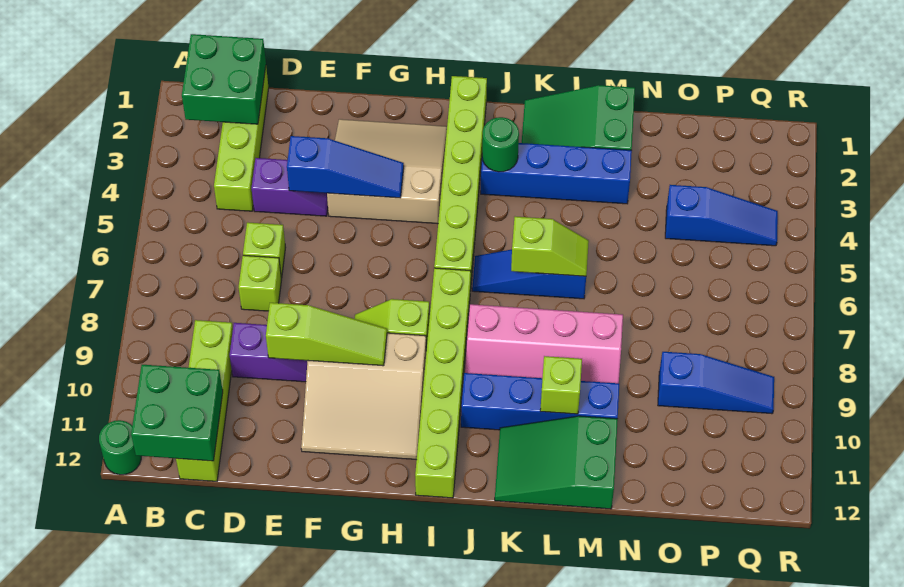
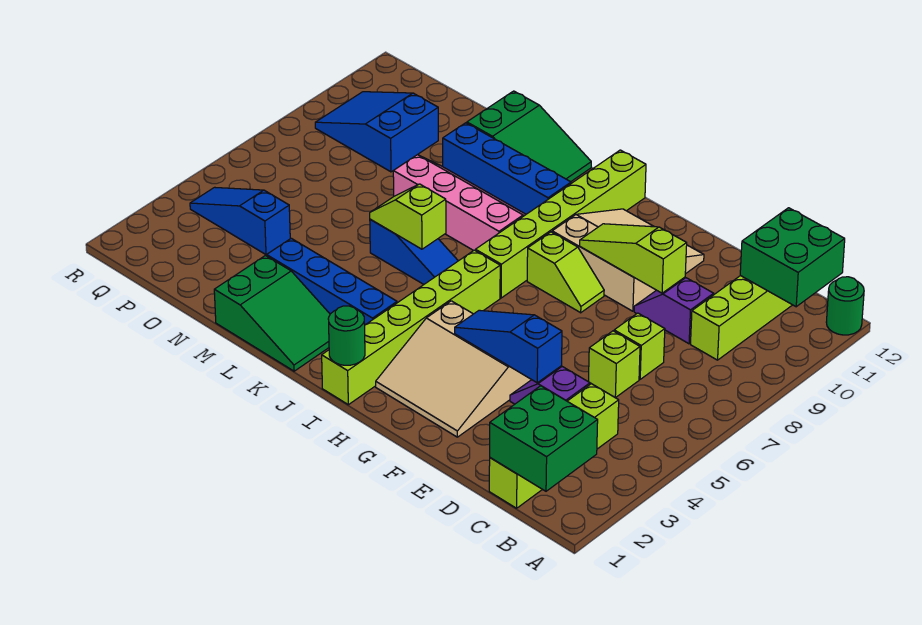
green round brick J3 level 2 -> green round brick I1 level 2
lime brick L10 level 2 -> none
blue slope O9:Q9 level 1 top O -> blue slope O9:Q10 level 1 top O

